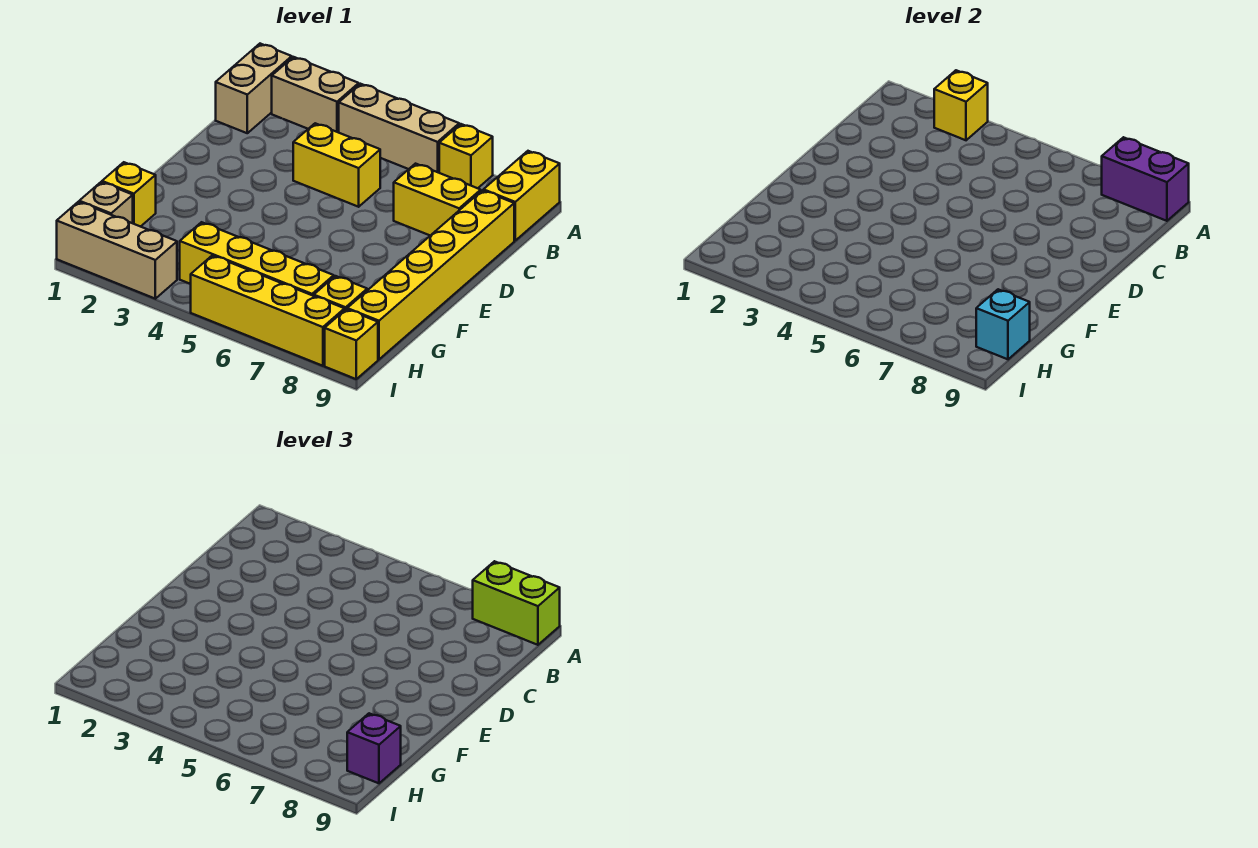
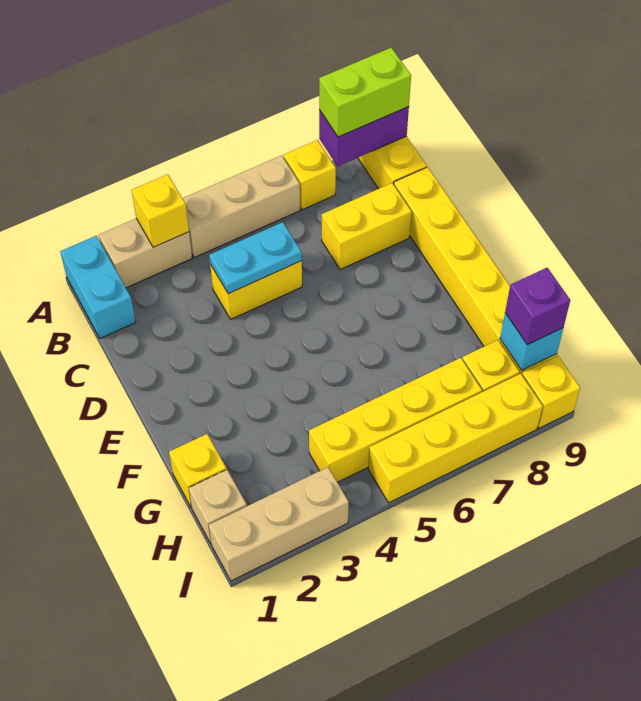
tan brick A1:B1 level 1 -> cyan brick A1:B1 level 1
none -> cyan plate C4:C5 level 2

